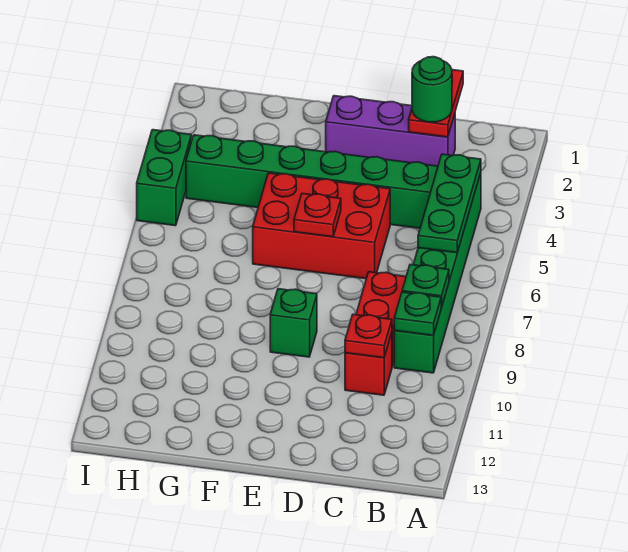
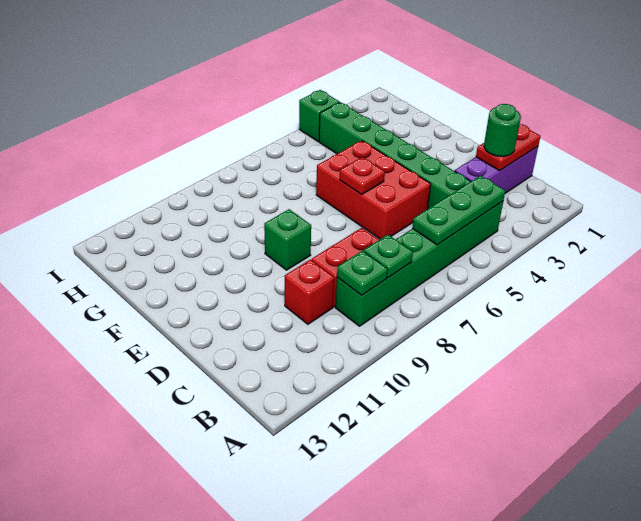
purple brick C2:E2 level 1 -> purple brick C1:C3 level 1
red plate C10 level 2 -> none
green brick I4:I5 level 1 -> green brick I4 level 1

